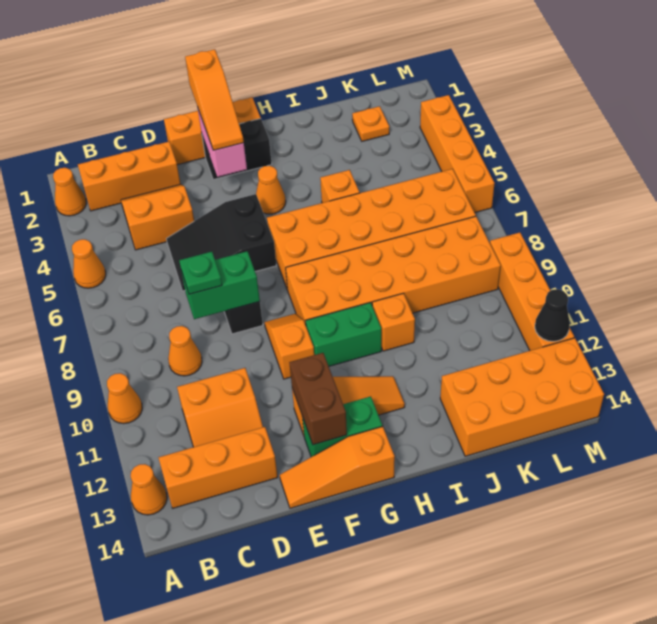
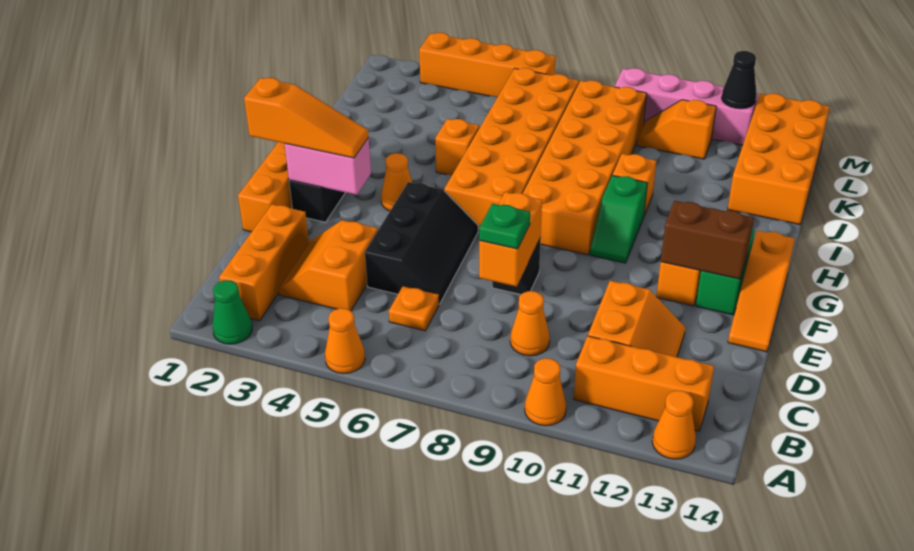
orange cone A2 level 1 -> green cone A2 level 1
orange brick B13:D13 level 1 -> orange brick B11:B13 level 1
black slope D5:F6 level 1 top F -> black slope D5:F6 level 1 top 5
green brick D8:E8 level 2 -> orange brick D8:E8 level 2
orange slope F9:F10 level 1 top 10 -> orange slope L10:L11 level 1 top 11
green brick G10:H10 level 1 -> green slope G10:H10 level 1 top H
orange plate K2 level 1 -> orange plate C6 level 1
orange brick M9:M12 level 1 -> pink brick M9:M12 level 1

